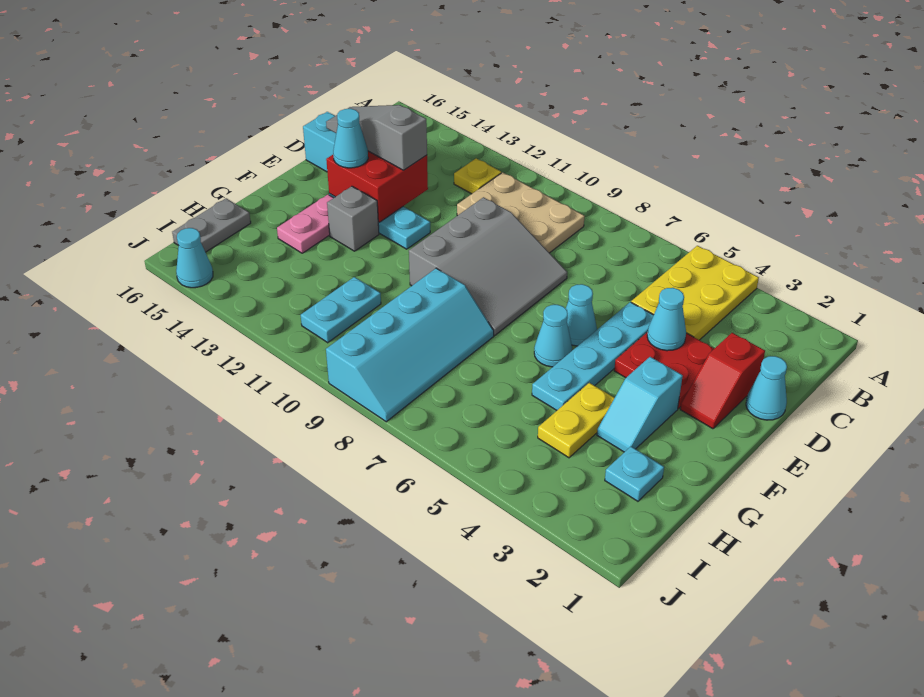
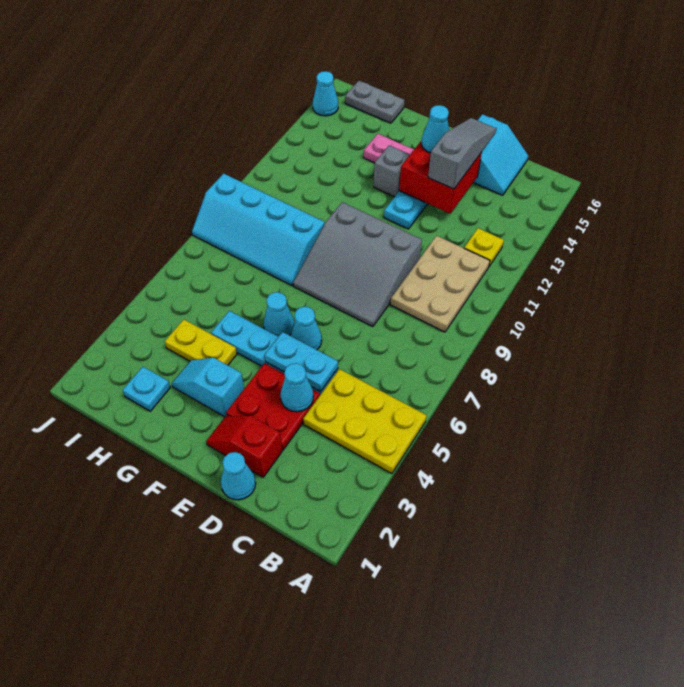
cyan plate H11:I11 level 1 -> cyan plate D5:E5 level 2

